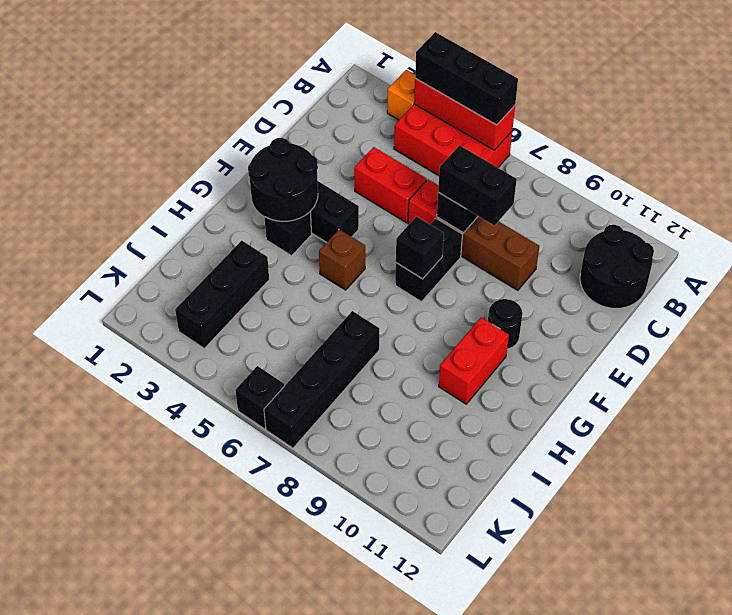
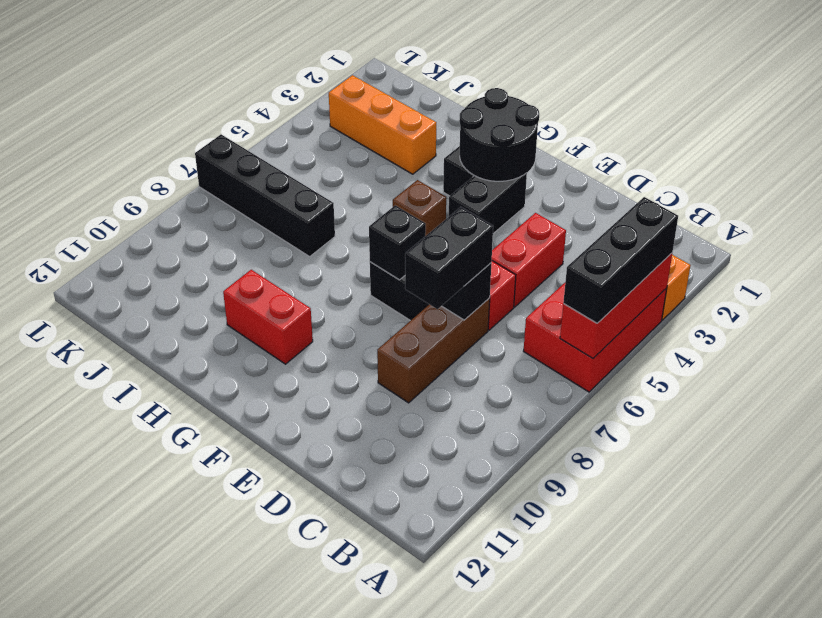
black round brick B11:C12 level 1 -> none
black round brick F10 level 1 -> none
black brick I3:K3 level 1 -> orange brick I3:K3 level 1
black brick L6 level 1 -> none

